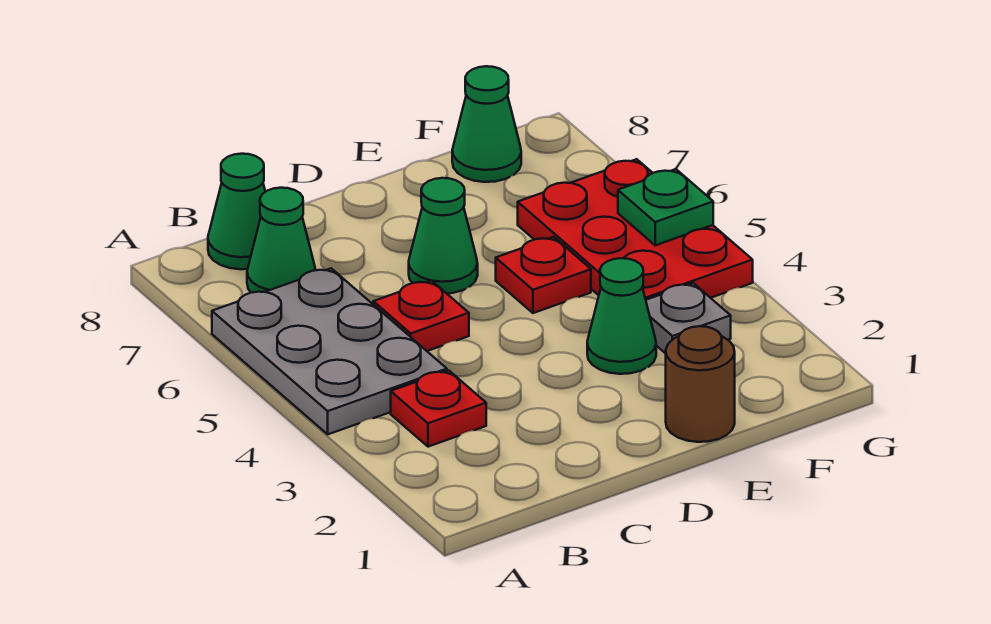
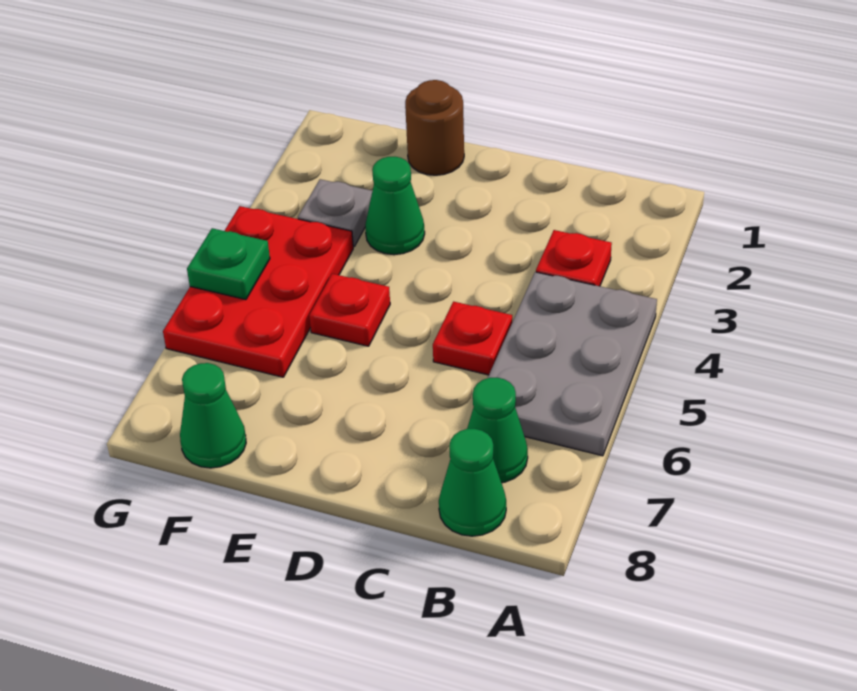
green cone D6 level 1 -> none

